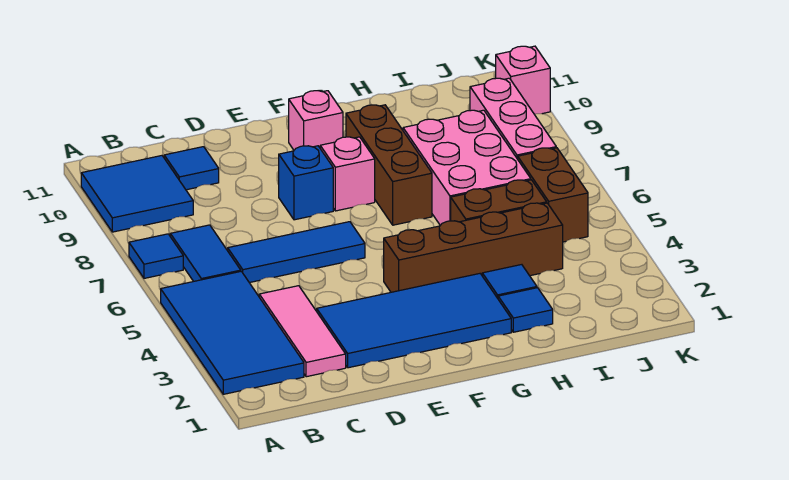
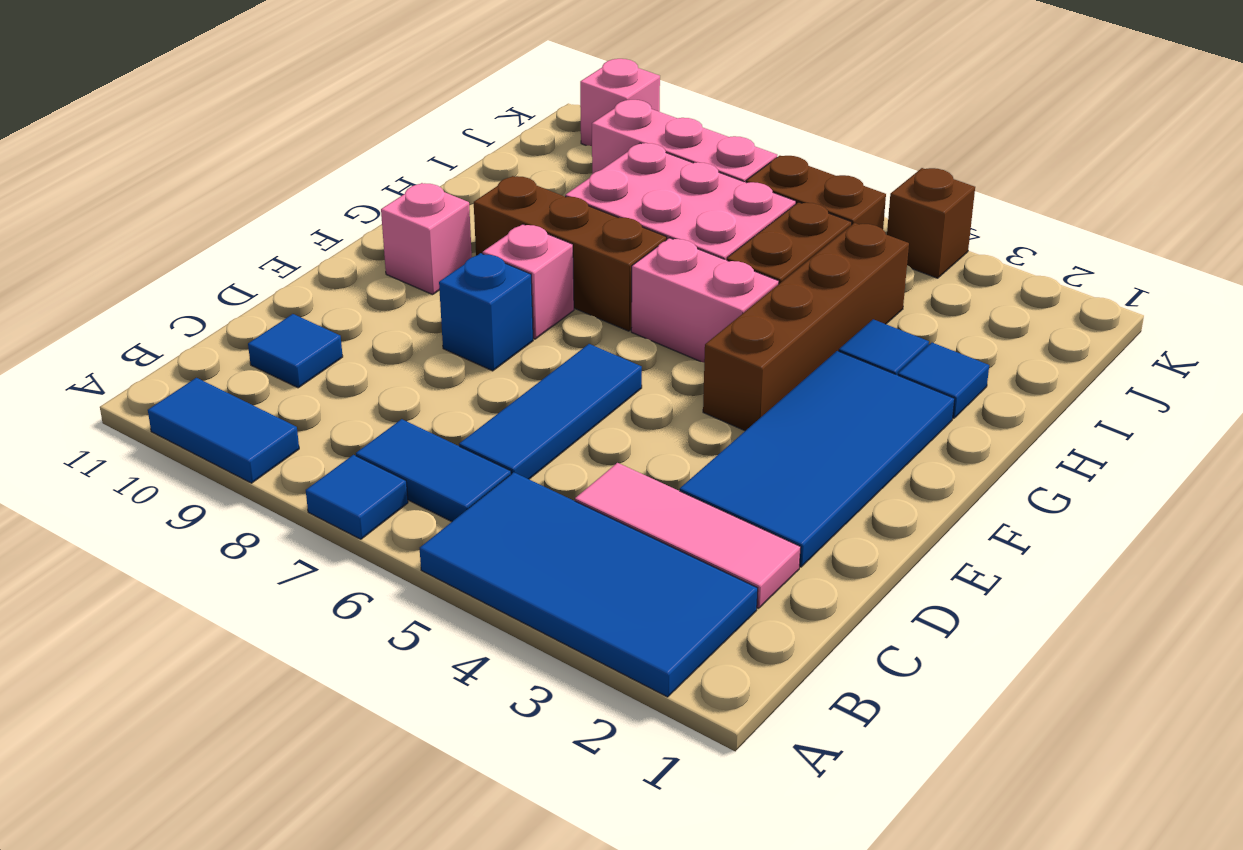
blue tile A9:B10 level 1 -> blue tile A9:A10 level 1
none -> pink brick G5:G6 level 1
none -> brown brick K4 level 1

